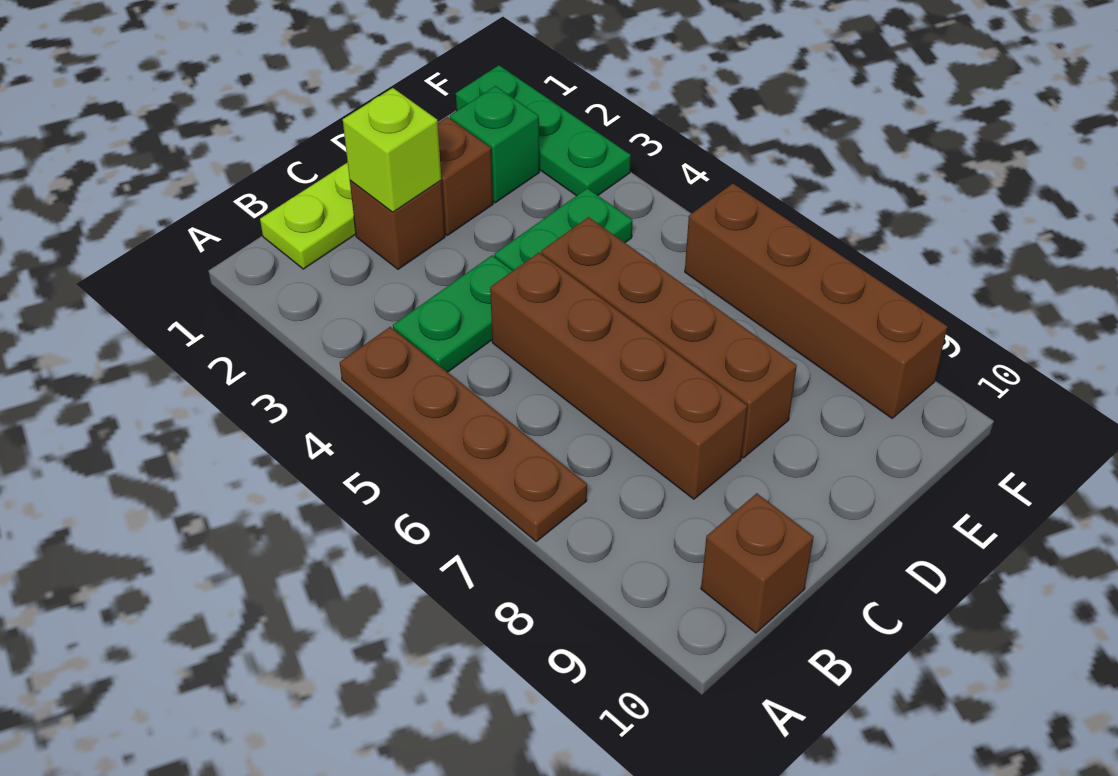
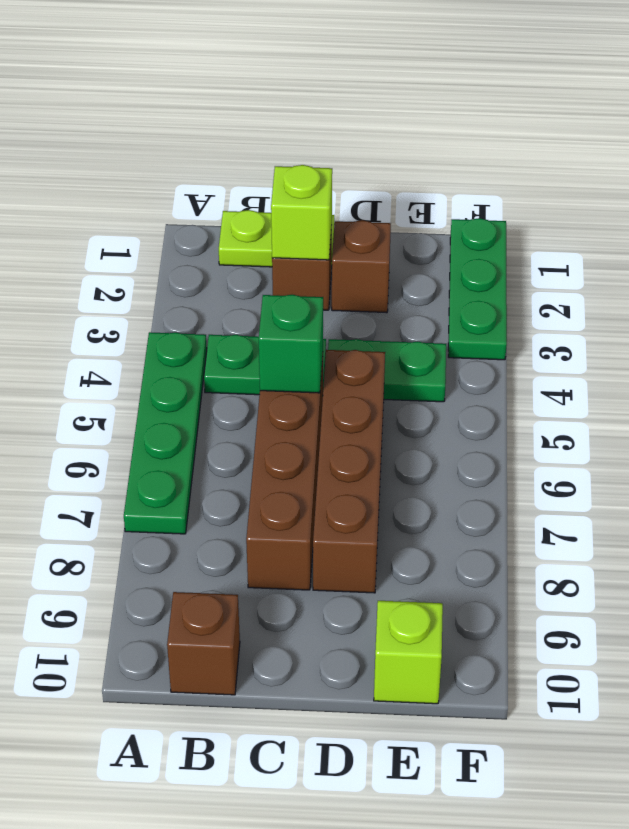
brown plate A4:A7 level 1 -> green plate A4:A7 level 1
green brick E2 level 1 -> green brick C5 level 2
none -> lime brick E10 level 1
brown brick F6:F9 level 1 -> none

